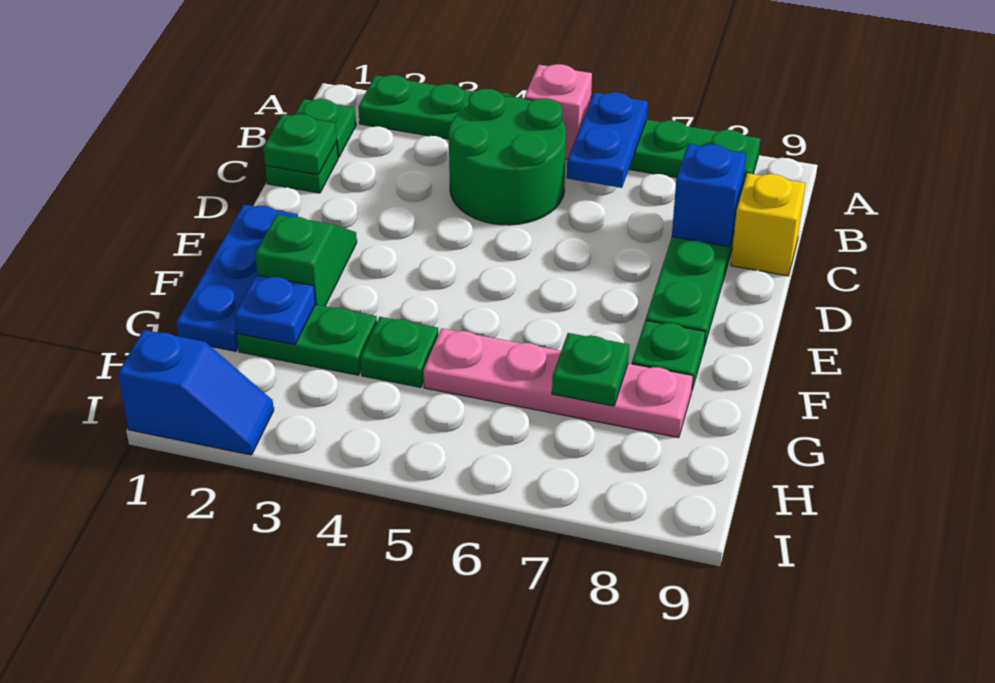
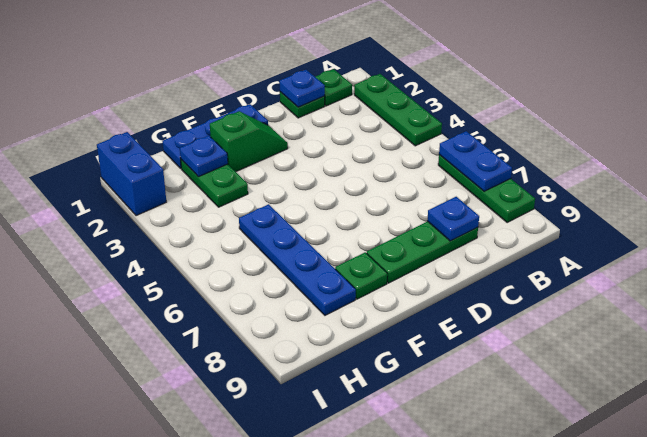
pink brick A5 level 1 -> none
blue plate A6:B6 level 2 -> blue plate A6:A7 level 2
green round brick B4:C5 level 1 -> none
green plate C1 level 2 -> blue plate C1 level 2
blue brick C8 level 2 -> blue plate C8 level 2
yellow brick C9 level 1 -> none
green plate G4 level 1 -> none
pink plate G5:G8 level 1 -> blue plate G5:G8 level 1
green plate G7 level 2 -> none
blue slope I1:I2 level 1 top 1 -> blue brick I1:I2 level 1

